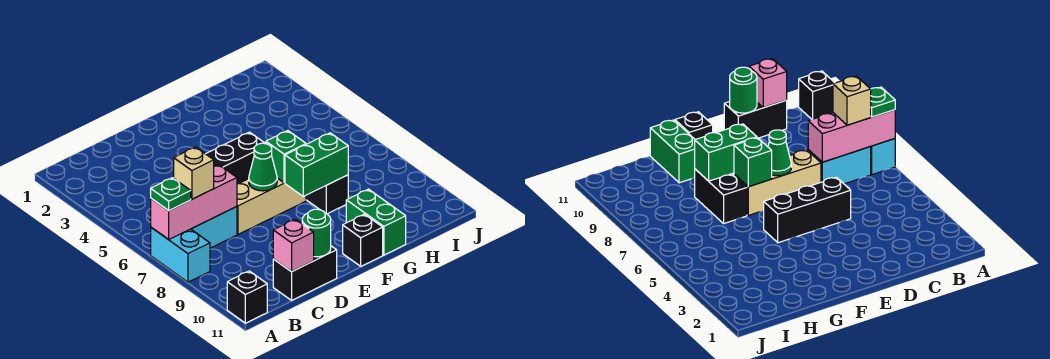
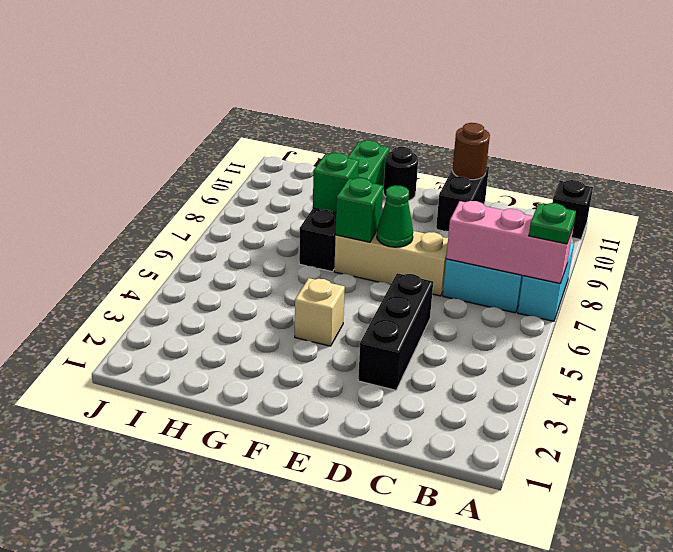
tan brick B7 level 3 -> tan brick F4 level 1
black brick C11:D11 level 1 -> black brick D10:D11 level 1
pink brick C11 level 2 -> none
black brick D5:F5 level 1 -> black brick D3:D5 level 1
green round brick D11 level 2 -> brown round brick D11 level 2
green brick F8:G8 level 2 -> green brick G8 level 2
black brick F11 level 1 -> black round brick F11 level 1

